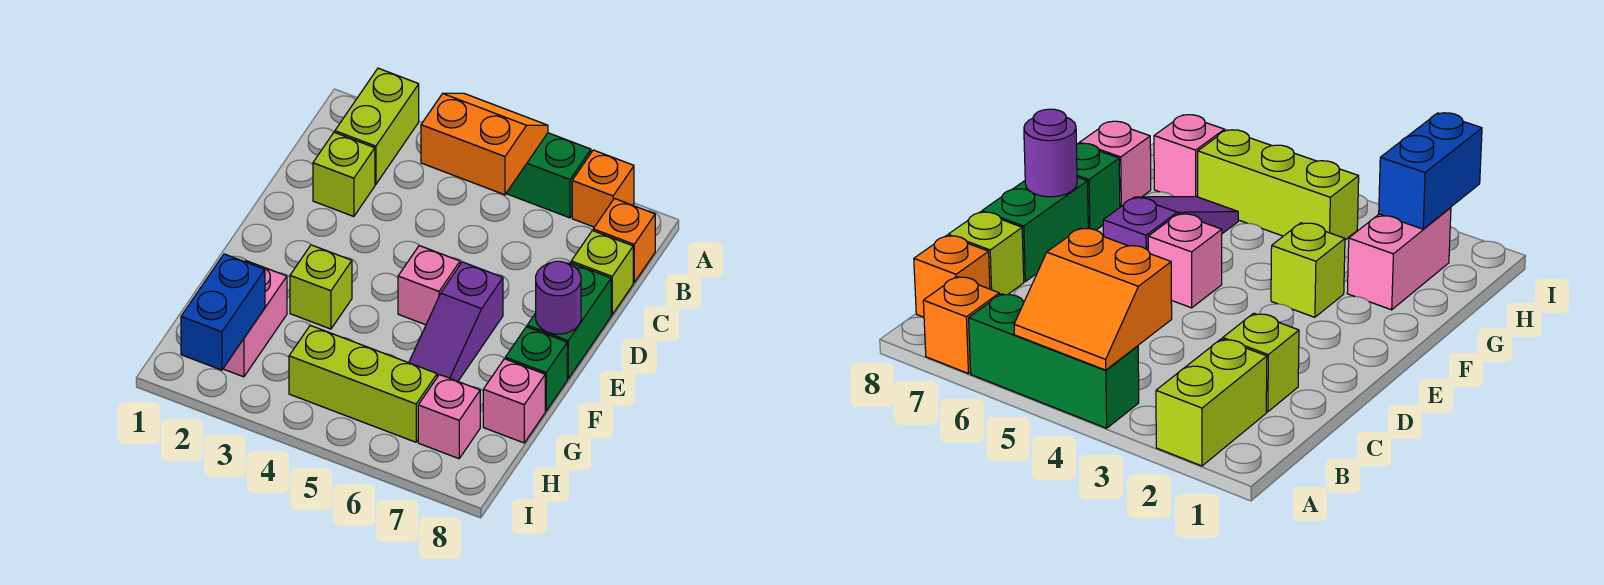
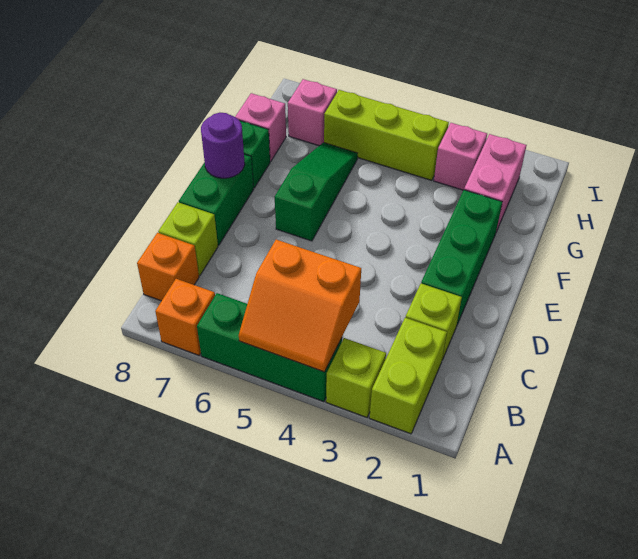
none -> green brick D2:F2 level 1
pink brick E5 level 1 -> pink brick H3 level 1
purple slope E6:G6 level 1 top E -> green slope E6:G6 level 1 top E
lime brick F3 level 1 -> lime brick A3 level 1
blue brick H2:I2 level 2 -> none

